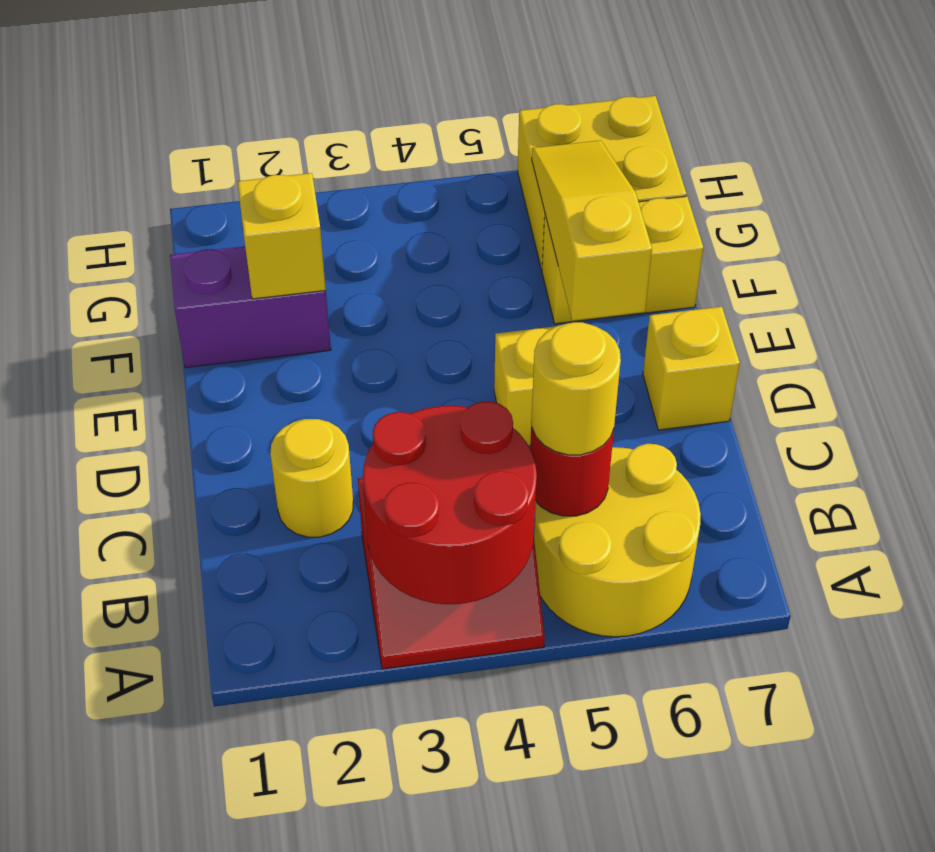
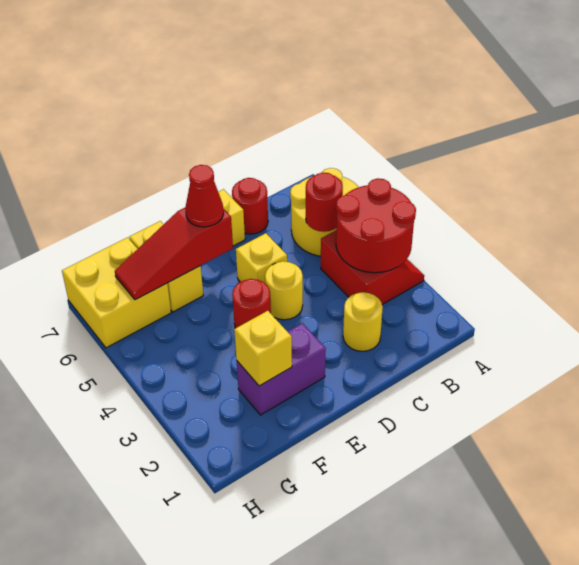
yellow round brick B5 level 3 -> yellow round brick D4 level 1
none -> red round brick C7 level 1
none -> red round brick E4 level 1
yellow slope E6:G6 level 2 top E -> red slope E6:G6 level 2 top E
none -> red cone E6 level 3
purple brick F1:F2 level 1 -> purple brick E2:F2 level 1

